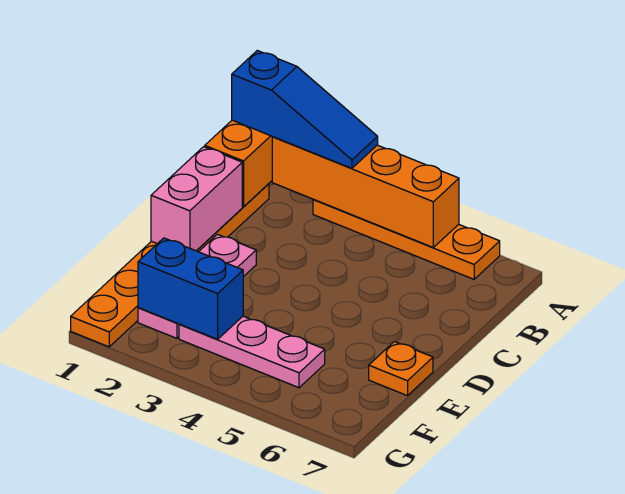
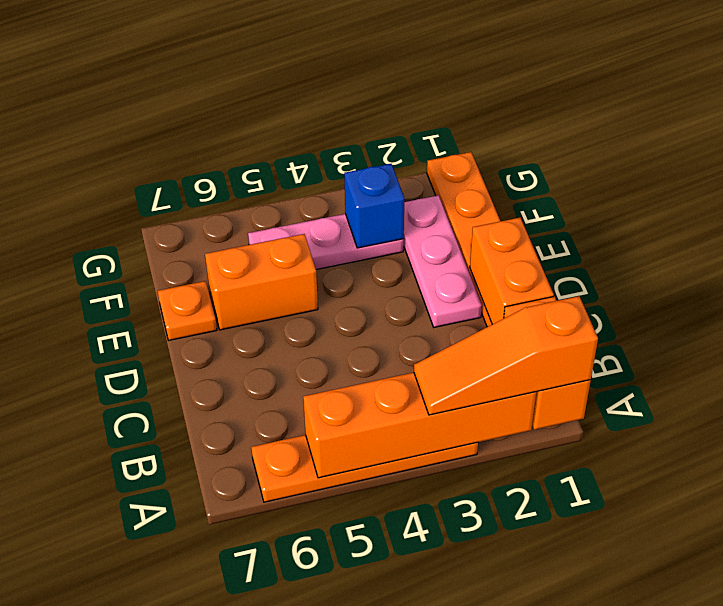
blue slope A1:A3 level 3 top 1 -> orange slope A1:A3 level 3 top 1
pink brick C1:D1 level 2 -> orange brick C1:D1 level 2
none -> orange brick E5:E6 level 1
blue brick F2:F3 level 2 -> blue brick F3 level 2

